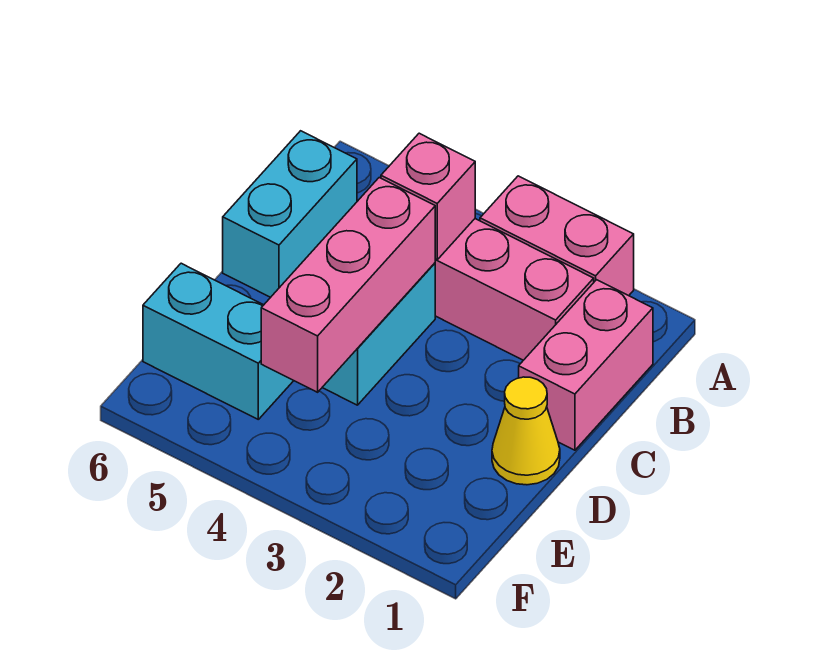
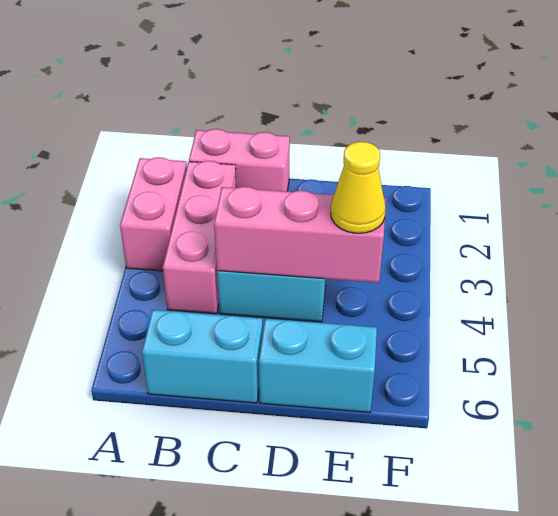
pink brick B4 level 2 -> none
yellow cone D1 level 1 -> yellow cone E4 level 3
cyan brick E5:E6 level 1 -> cyan brick D6:E6 level 1

